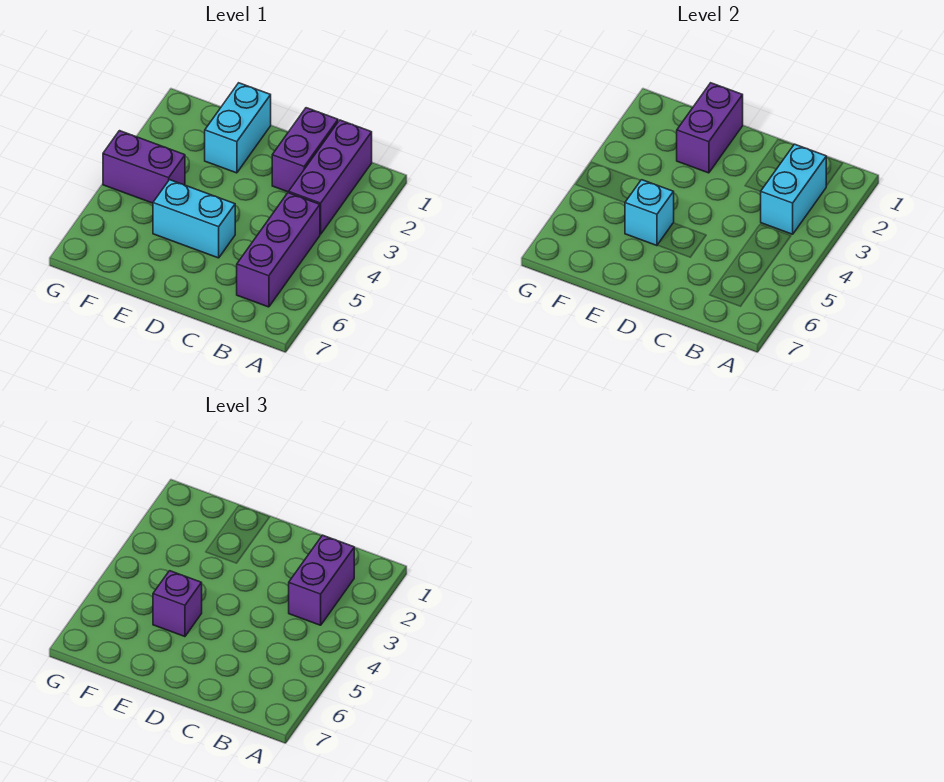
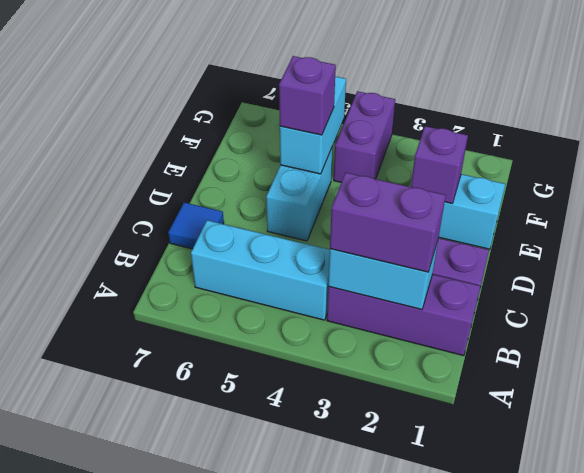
purple brick B4:B6 level 1 -> cyan brick B4:B6 level 1
none -> blue tile C7 level 1
purple brick E1:E2 level 2 -> purple brick E2 level 2
cyan brick E5 level 2 -> cyan brick E5:F5 level 2

